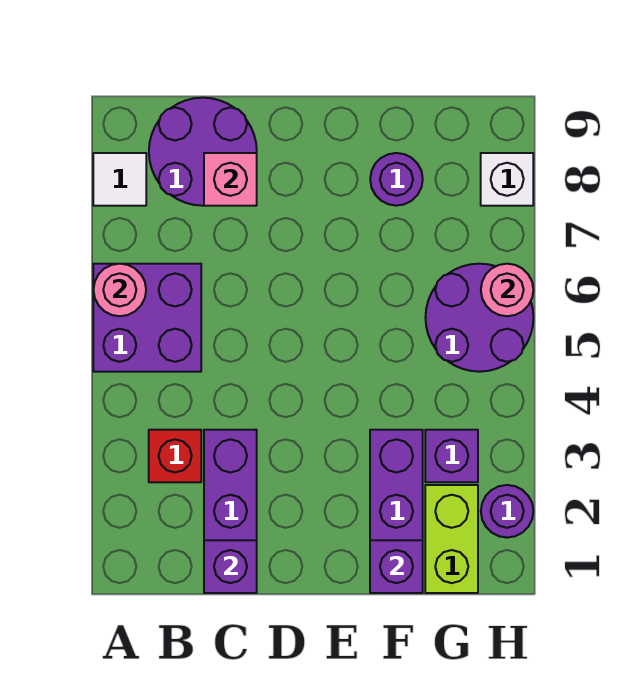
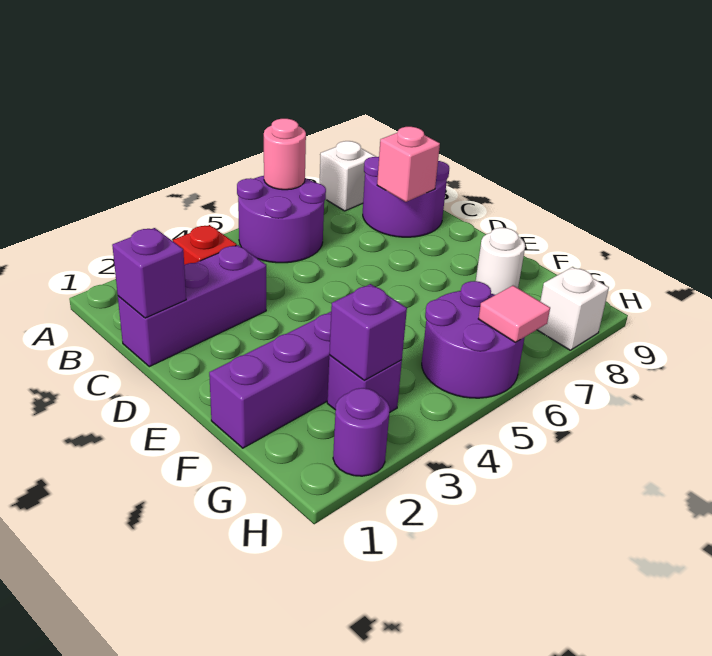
purple brick A5:B6 level 1 -> purple round brick A5:B6 level 1
white tile A8 level 1 -> white brick A8 level 1
purple brick F1 level 2 -> purple brick G3 level 2
purple round brick F8 level 1 -> white round brick F8 level 1
lime brick G1:G2 level 1 -> none
pink round brick H6 level 2 -> pink tile H6 level 2

